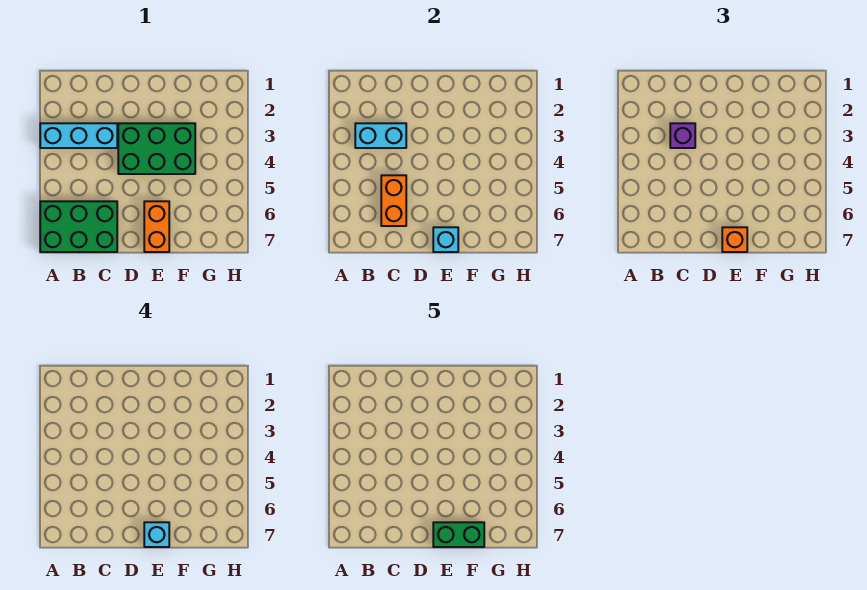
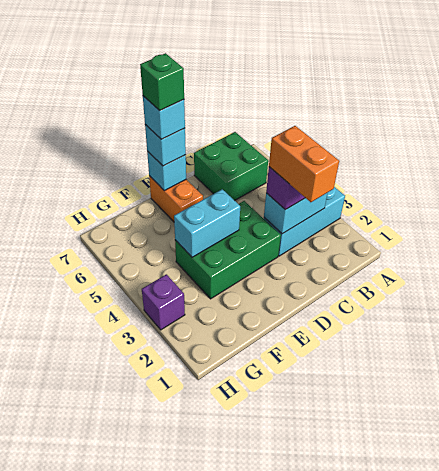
green brick A6:C7 level 1 -> green brick B6:C7 level 1
orange brick C5:C6 level 2 -> orange brick C2:C3 level 4
none -> cyan brick E4:F4 level 2
orange brick E7 level 3 -> cyan brick E7 level 3
green brick E7:F7 level 5 -> green brick E7 level 5
none -> purple brick H3 level 1

